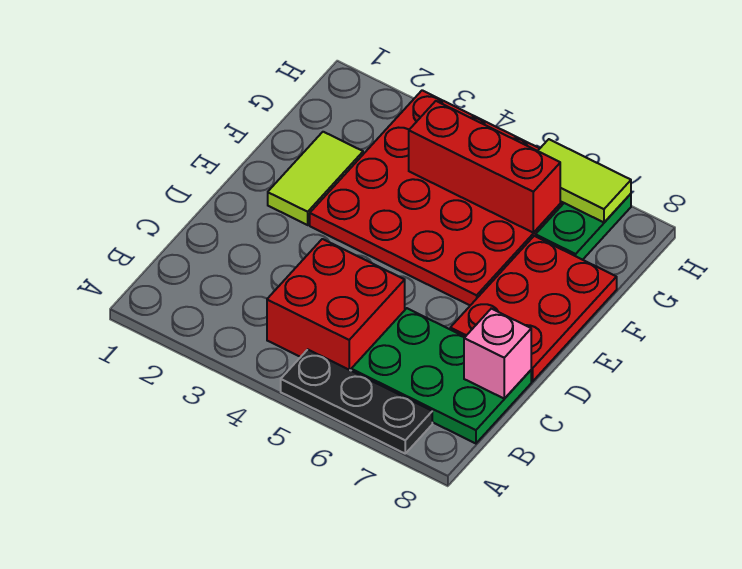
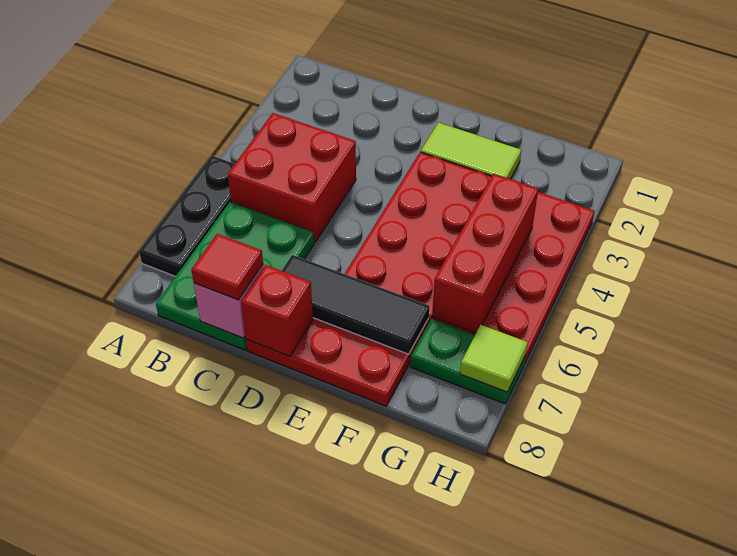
none -> red tile C8 level 3
none -> black tile D7:F7 level 2
none -> red brick D8 level 2
lime tile H6:H7 level 2 -> lime tile H7 level 2

